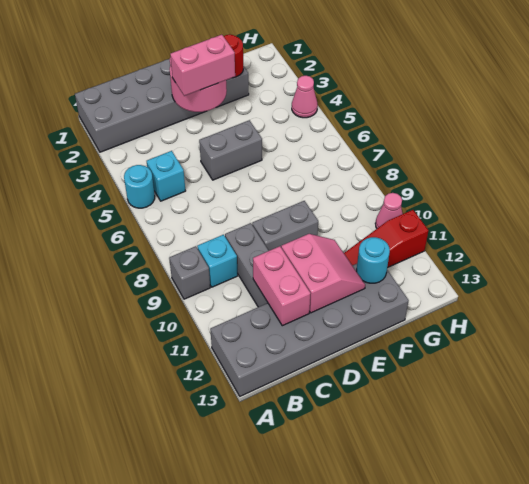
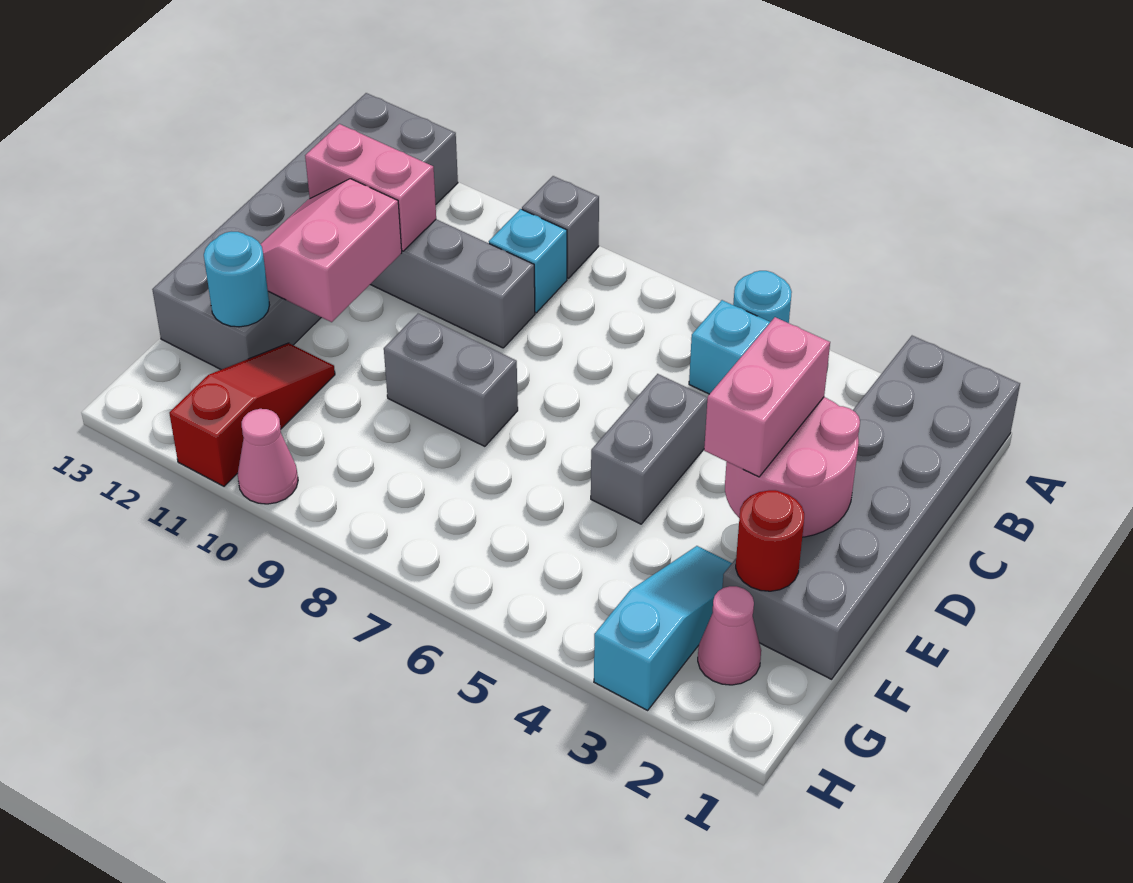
grey brick D9:E9 level 1 -> grey brick E8:E9 level 1
pink slope D11:E12 level 2 top D -> pink slope D11:E12 level 2 top 11
none -> cyan slope F3:H3 level 1 top H
pink cone H4 level 1 -> pink cone G2 level 1

